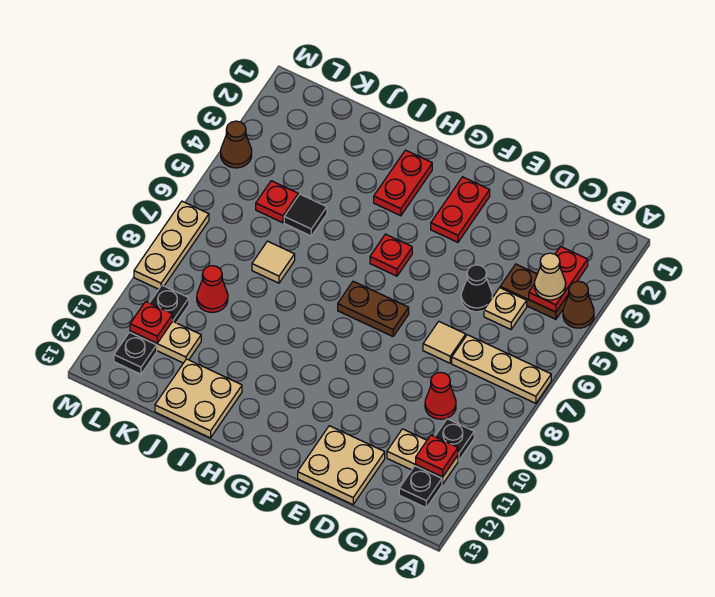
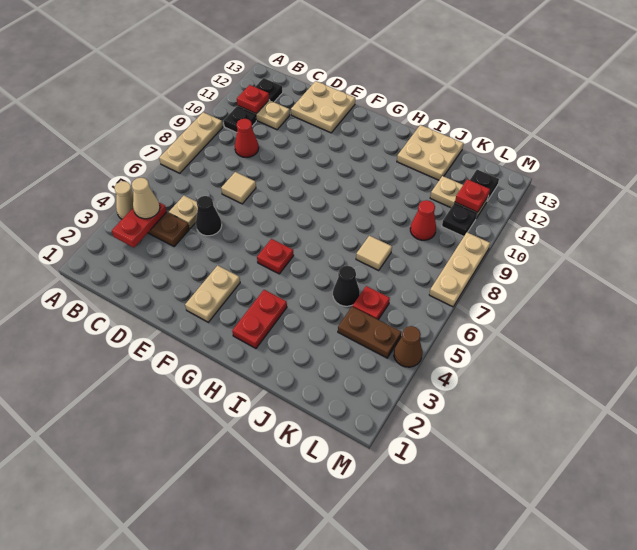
brown cone A4 level 1 -> tan cone A4 level 1
tan plate A7:C7 level 1 -> tan plate A7:A9 level 1
red plate F2:F3 level 1 -> tan plate F2:F3 level 1
brown plate F7:G7 level 1 -> brown plate K4:L4 level 1
black tile J5 level 1 -> black cone J5 level 1

